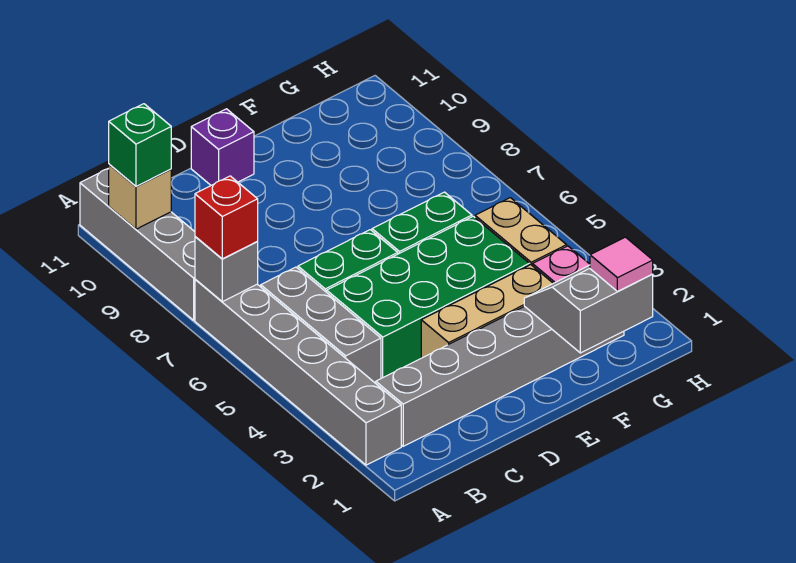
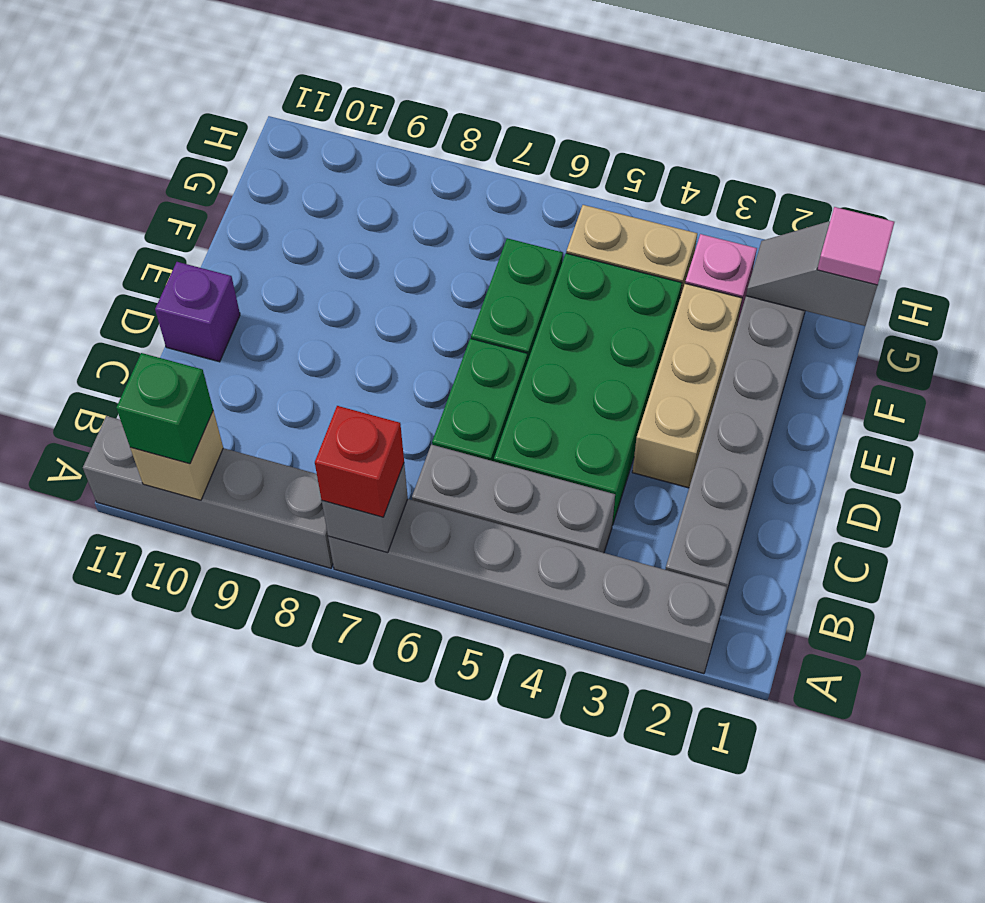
grey slope F1:G2 level 2 top 1 -> grey slope G1:G2 level 2 top 1

